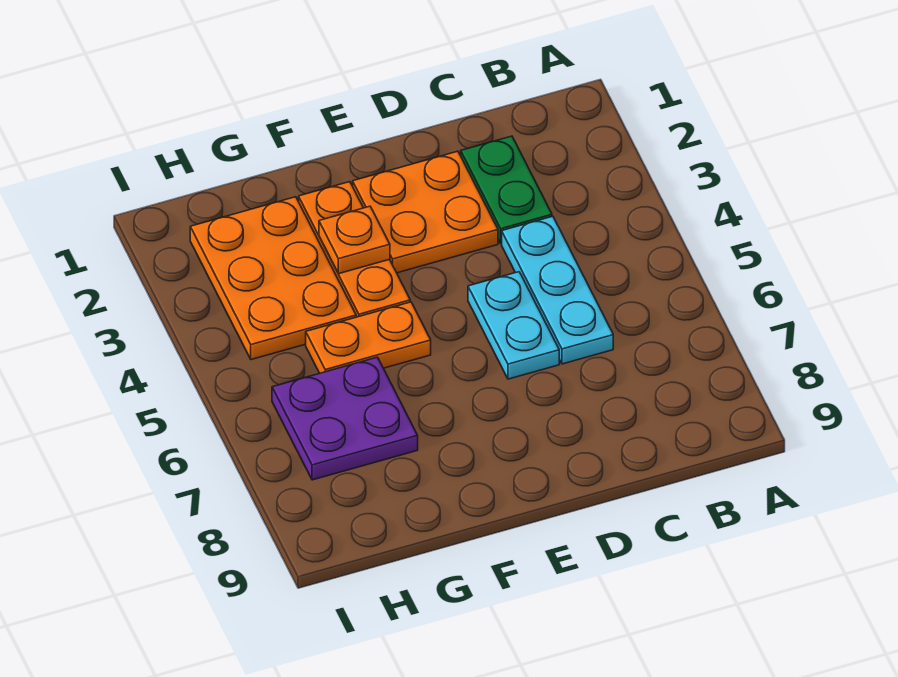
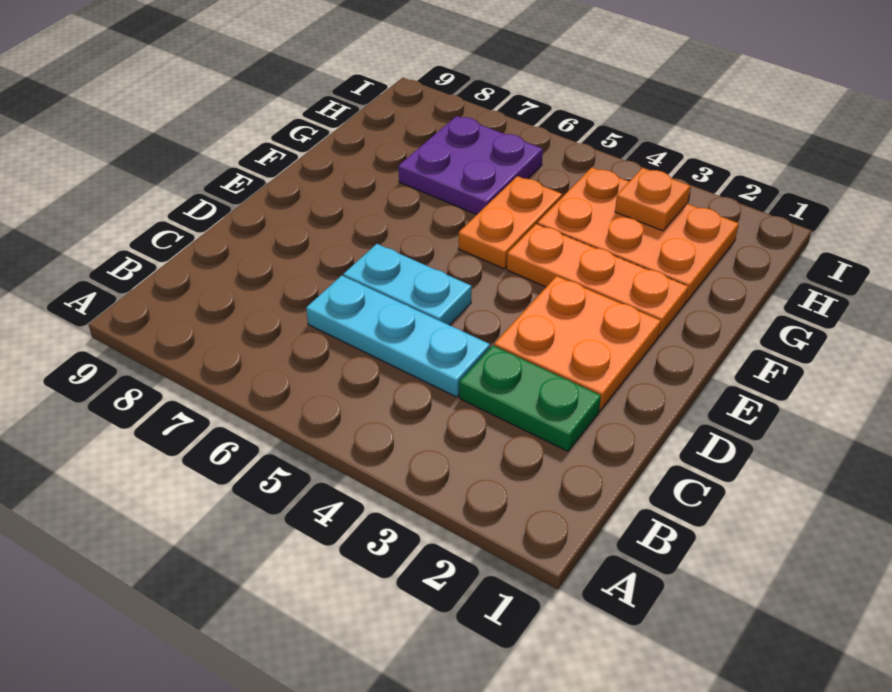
orange plate F3 level 2 -> orange plate H3 level 2

